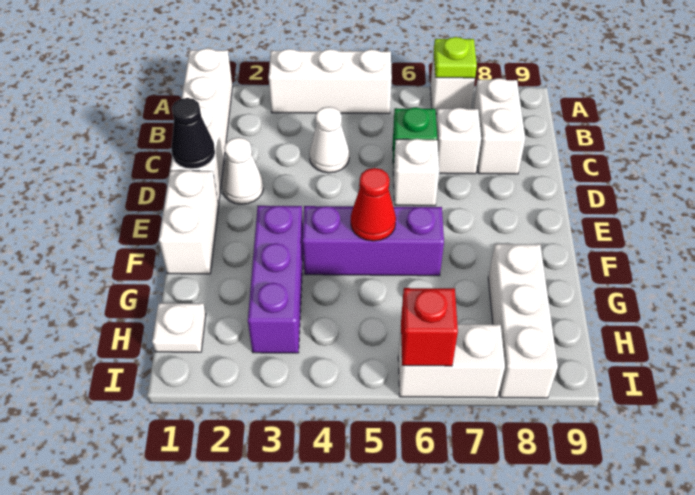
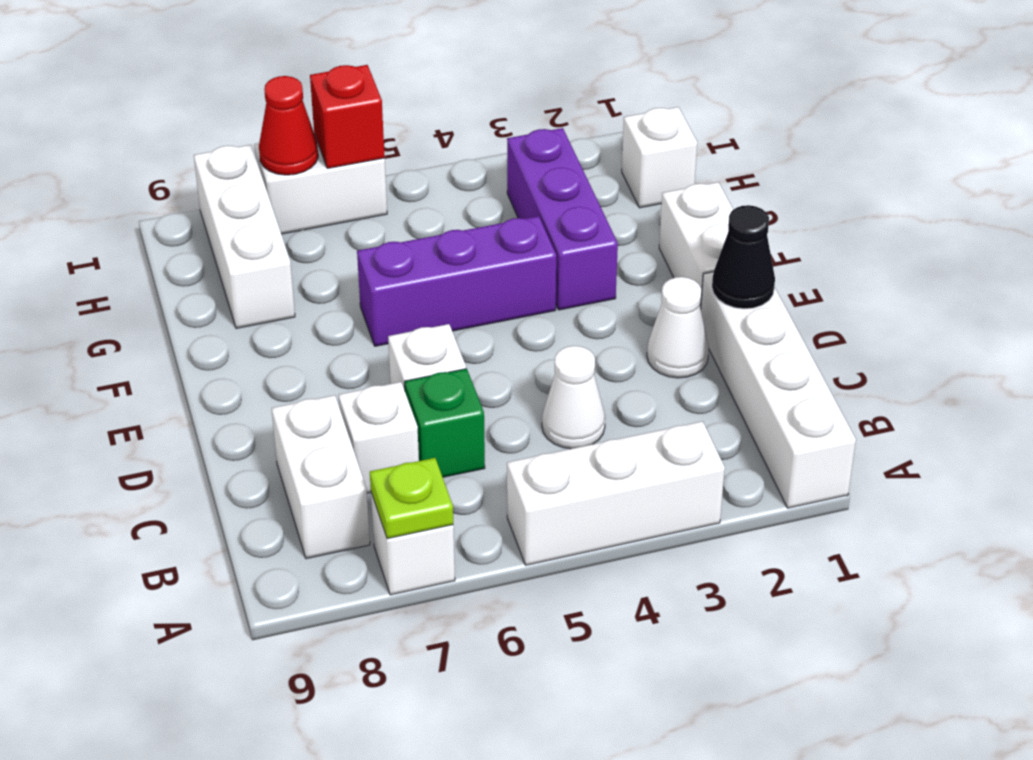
red cone F5 level 2 -> red cone I7 level 2
white plate H1 level 1 -> white brick H1 level 1

